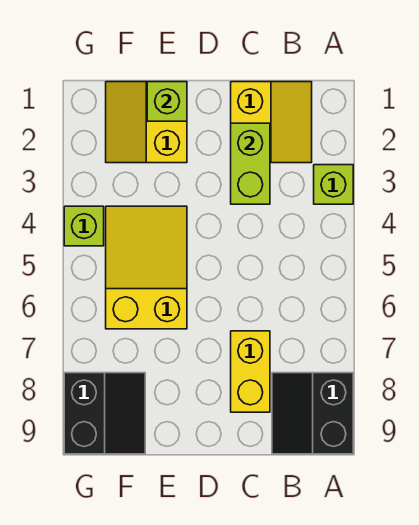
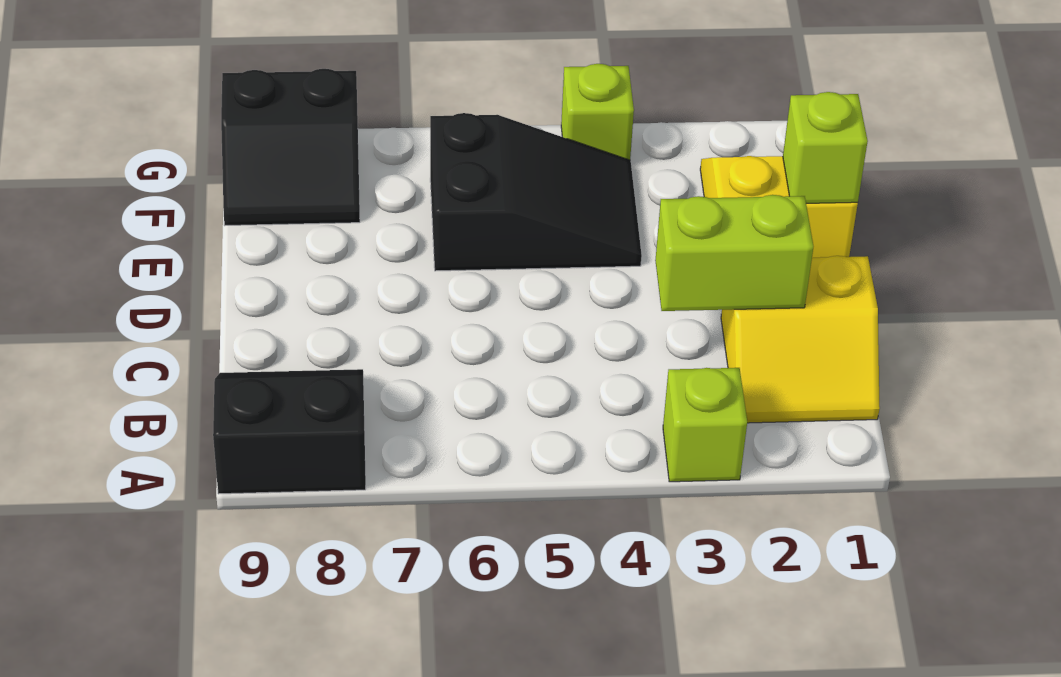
yellow brick C7:C8 level 1 -> none
yellow slope E4:F6 level 1 top 6 -> black slope E4:F6 level 1 top 6

